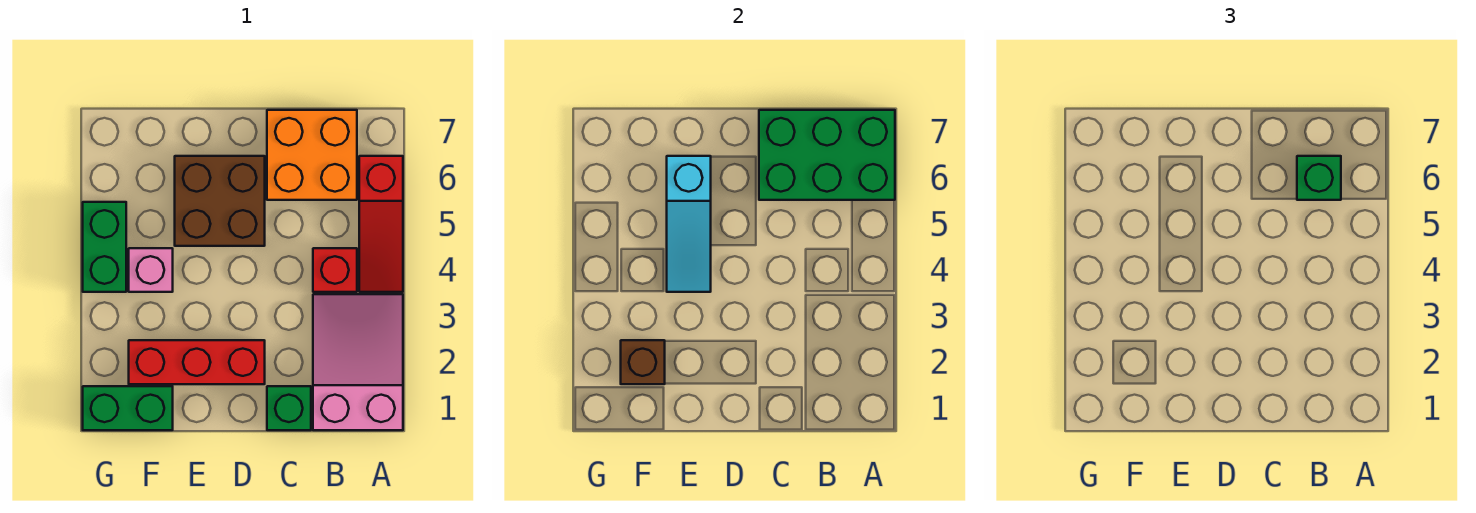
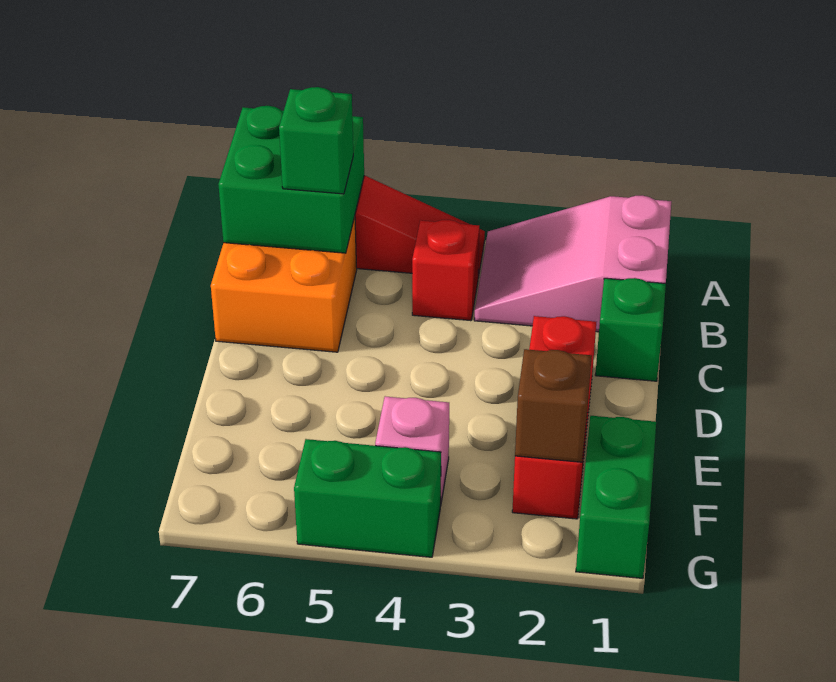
green brick A6:C7 level 2 -> green brick A6:B7 level 2
brown brick D5:E6 level 1 -> none
cyan slope E4:E6 level 2 top 6 -> none

